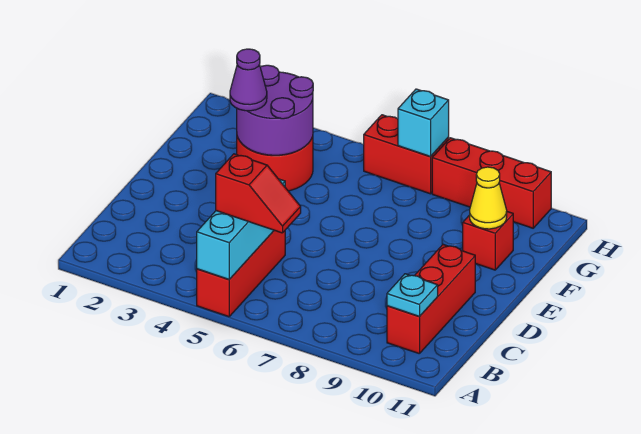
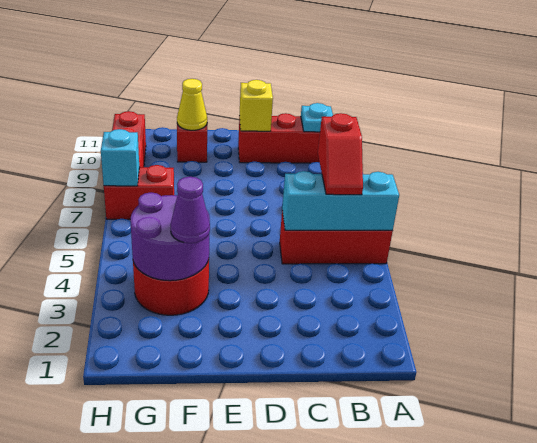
red slope B5:B6 level 3 top 5 -> red slope B5:B6 level 3 top 6
none -> yellow brick D10 level 2
red brick H6:H7 level 1 -> red brick G7:H7 level 1

